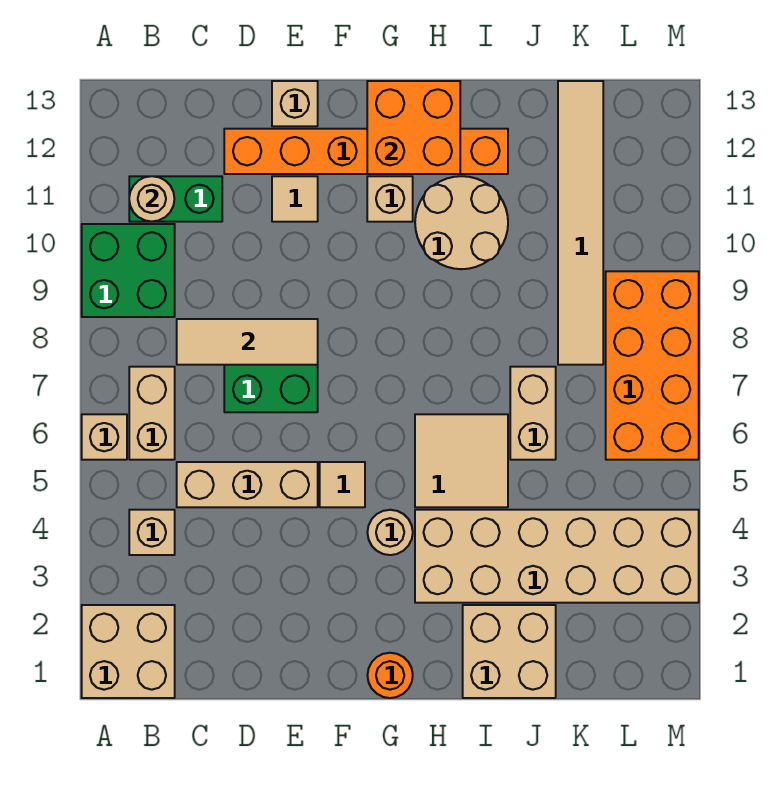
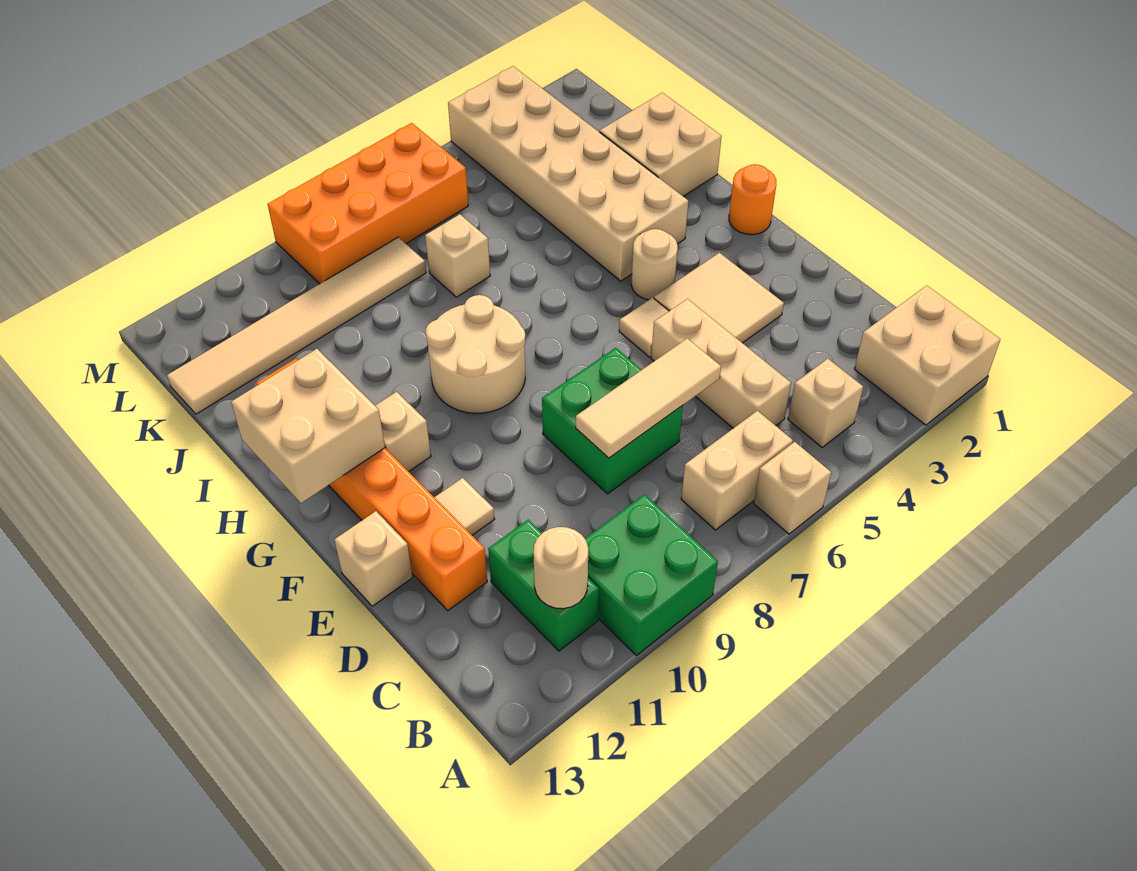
tan tile C8:E8 level 2 -> tan tile D6:D8 level 2
orange brick G12:H13 level 2 -> tan brick G12:H13 level 2
tan tile H5:I6 level 1 -> tan tile E3:F4 level 1
tan round brick H10:I11 level 1 -> tan round brick G8:H9 level 1
tan brick J6:J7 level 1 -> tan brick J7 level 1

